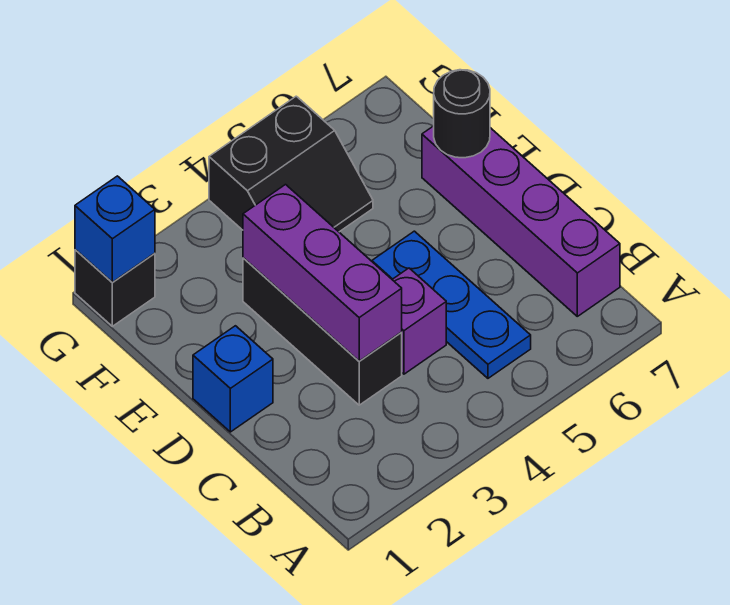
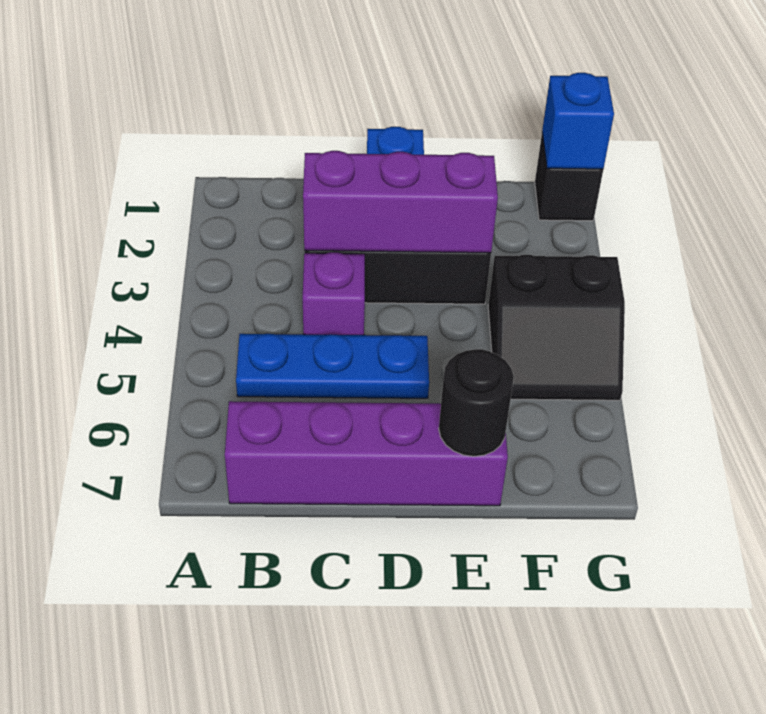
black slope F4:G5 level 1 top G -> black slope F4:G5 level 1 top 4

